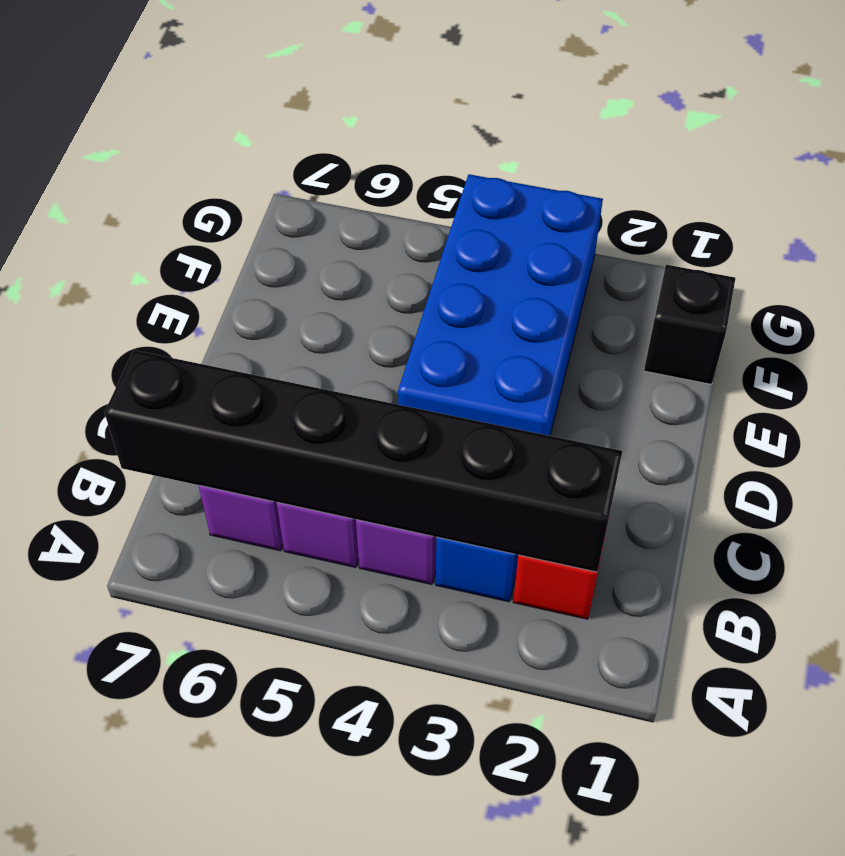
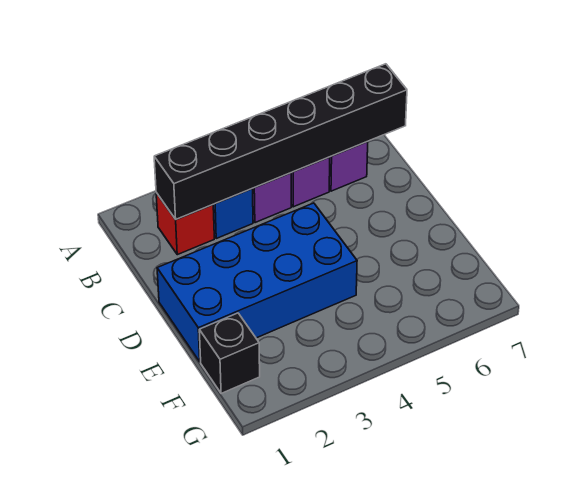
blue brick D3:G4 level 1 -> blue brick D1:E4 level 1

